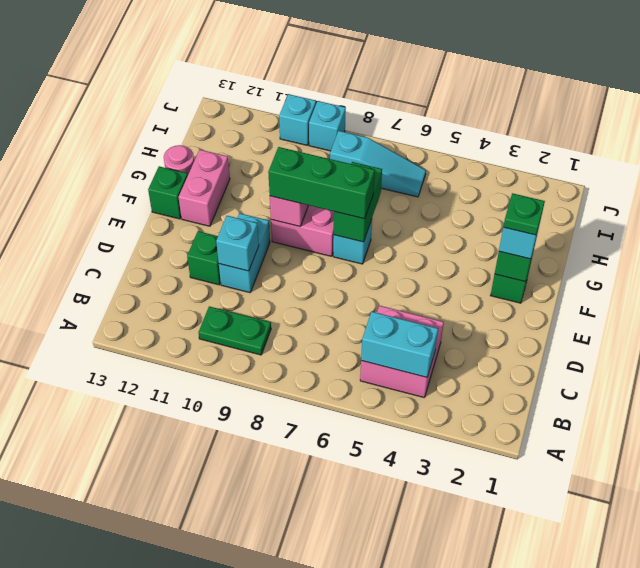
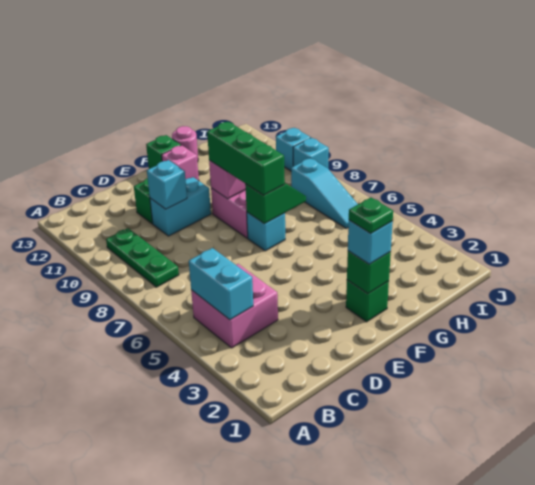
green plate B9:B10 level 1 -> green plate B8:B10 level 1
green brick F7:G7 level 2 -> green slope F7:G7 level 2 top F
pink brick F12:G12 level 1 -> pink brick F12 level 1

